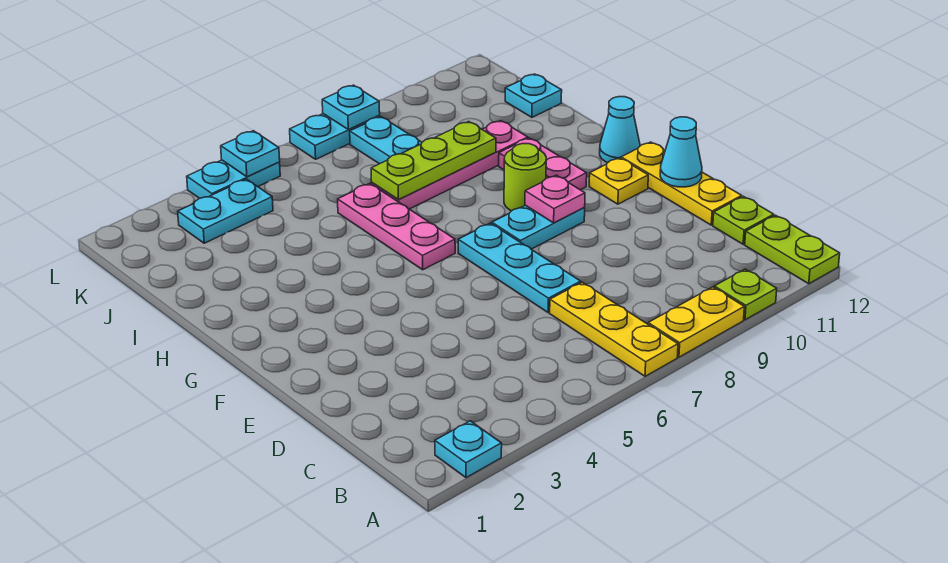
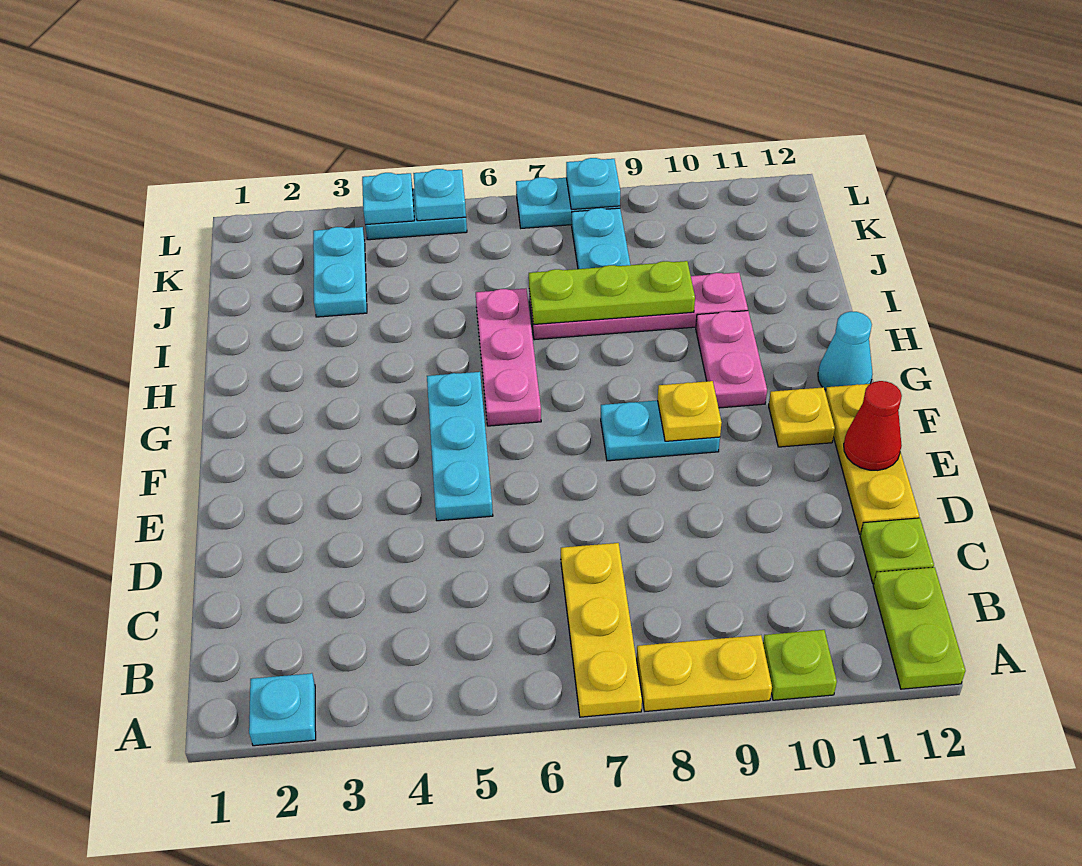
cyan plate D7:F7 level 1 -> cyan plate E5:G5 level 1
cyan cone E12 level 2 -> red cone E12 level 2
pink plate F9 level 2 -> yellow plate F9 level 2
lime round brick G9 level 1 -> none
cyan plate J12 level 1 -> cyan plate L4 level 2
cyan plate K3:K4 level 1 -> cyan plate J3:K3 level 1

